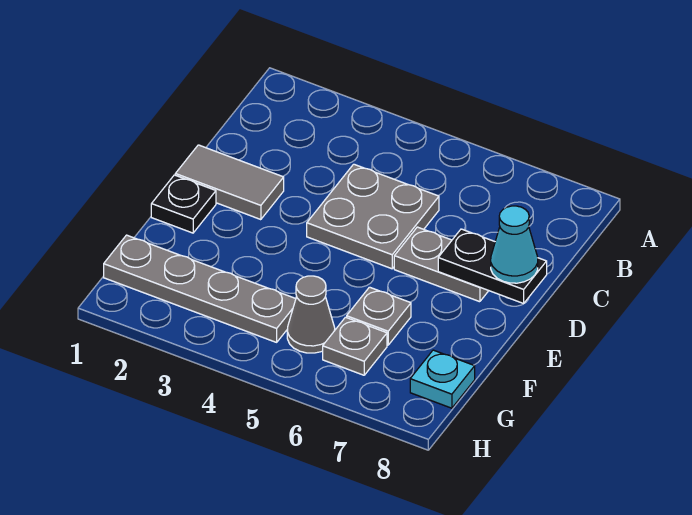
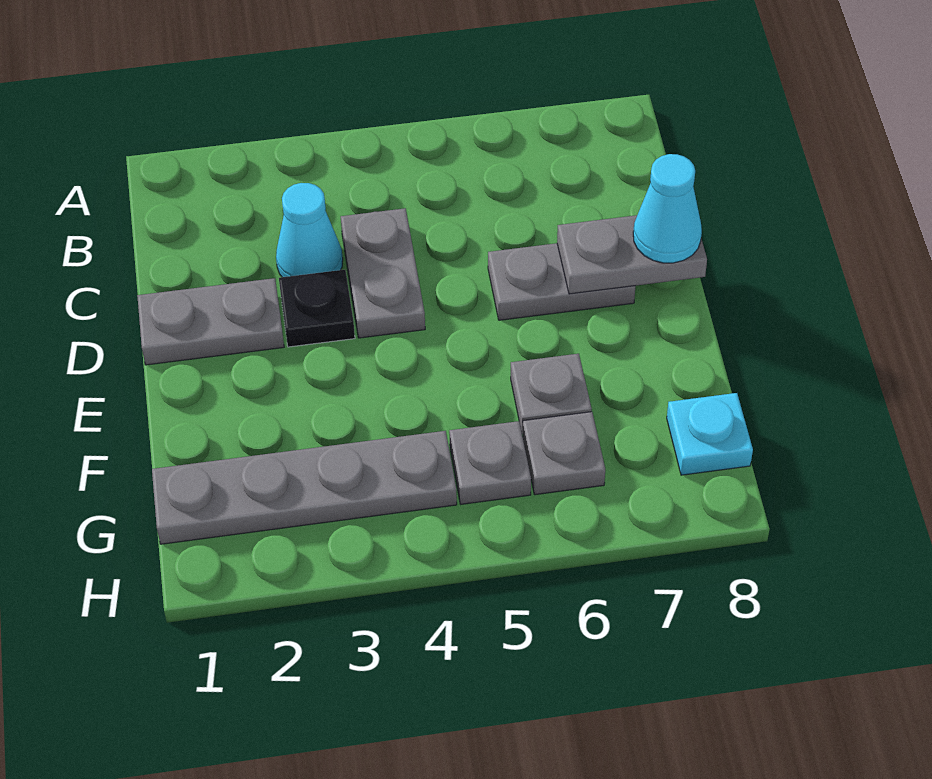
none -> cyan cone C3 level 1
grey plate C4:D5 level 1 -> grey plate C4:D4 level 1
grey tile D1:D2 level 1 -> grey plate D1:D2 level 1
black plate D7:D8 level 2 -> grey plate D7:D8 level 2
black plate E1 level 1 -> black plate D3 level 1
grey cone G5 level 1 -> grey plate G5 level 1

